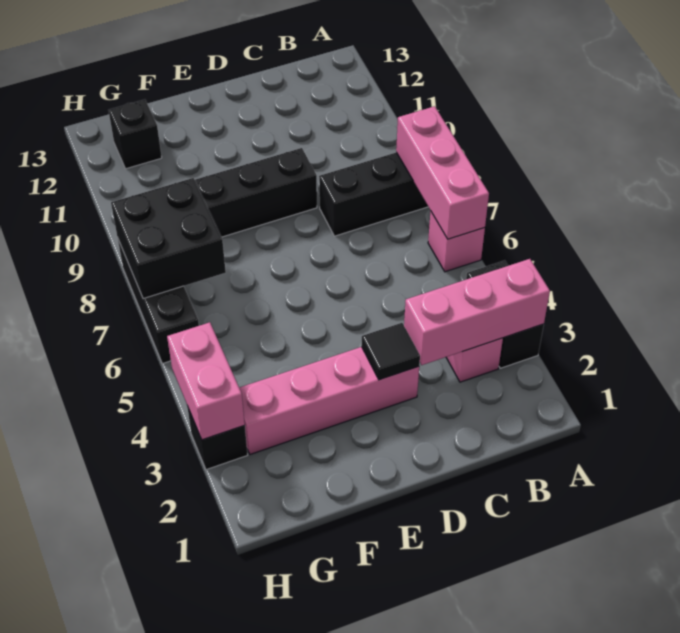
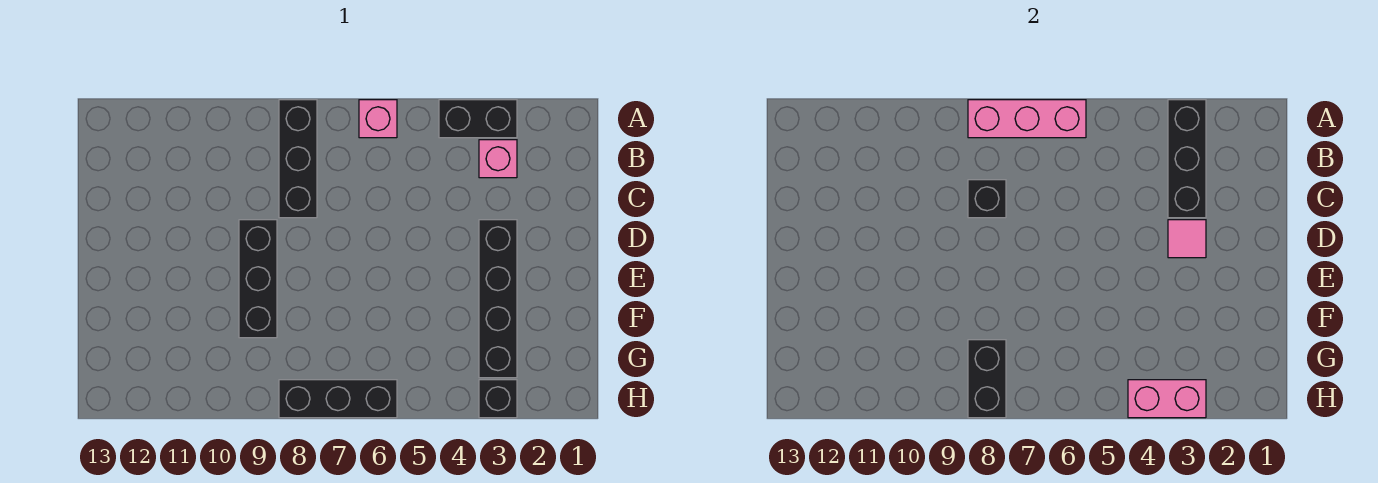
pink brick A3:C3 level 2 -> black brick A3:C3 level 2
pink brick D3:G3 level 1 -> black brick D3:G3 level 1
black tile D3 level 2 -> pink tile D3 level 2
black brick G7:H8 level 2 -> black brick G8:H8 level 2
black brick G12 level 1 -> black brick C8 level 2

